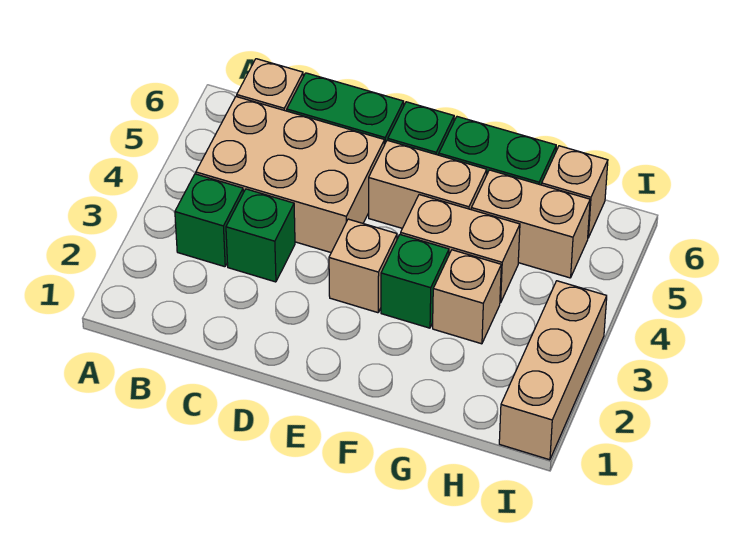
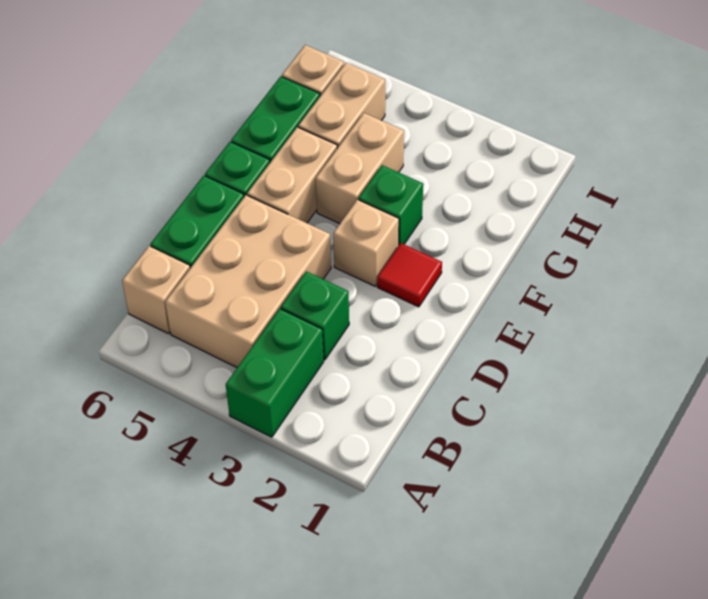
green brick B3 level 1 -> green brick A3:B3 level 1
none -> red tile E2 level 1
tan brick G3 level 1 -> none
tan brick I1:I3 level 1 -> none

